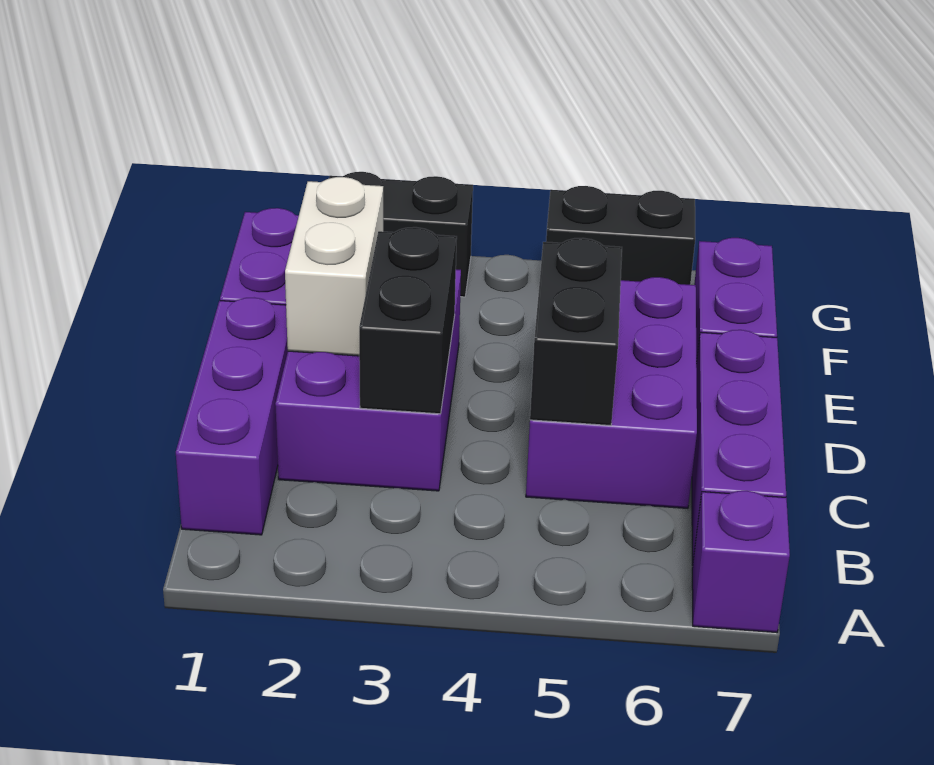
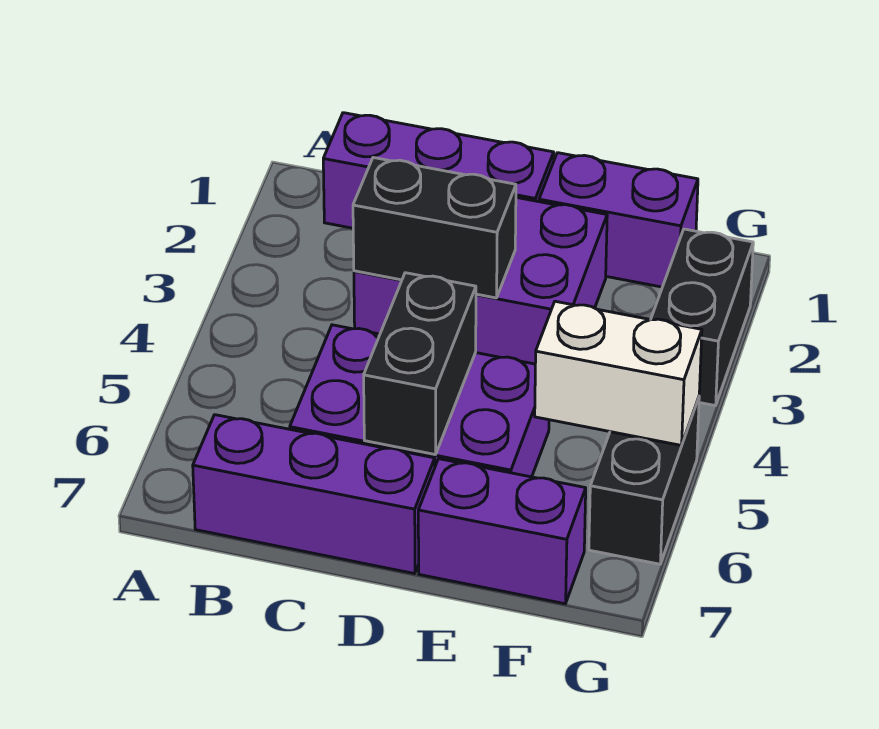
purple brick A7 level 1 -> none
black brick C5:D5 level 2 -> black brick D5:D6 level 2
white brick D2:E2 level 2 -> white brick F5:G5 level 2

